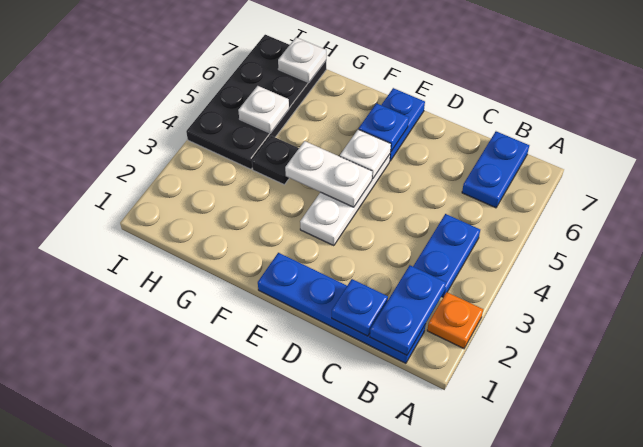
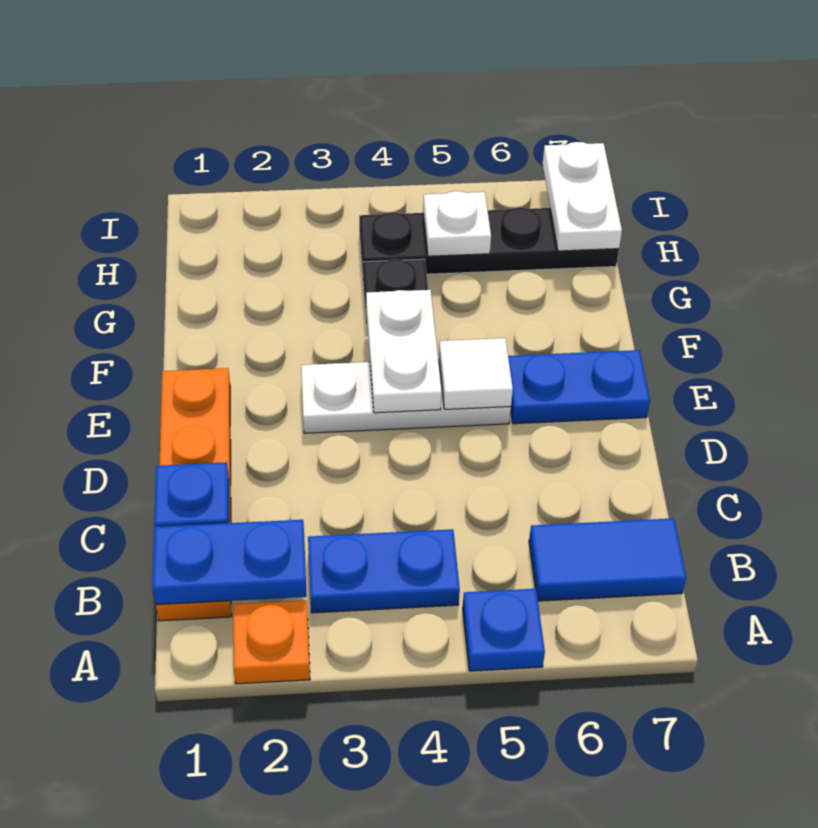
blue plate B1:E1 level 1 -> orange plate B1:E1 level 1
blue plate B6:B7 level 1 -> blue tile B6:B7 level 1
white plate E5 level 2 -> white tile E5 level 2
blue plate E6 level 2 -> blue plate A5 level 1
black plate H4:I7 level 1 -> black plate H4:H7 level 1
white plate H7 level 2 -> white plate H7:I7 level 2

